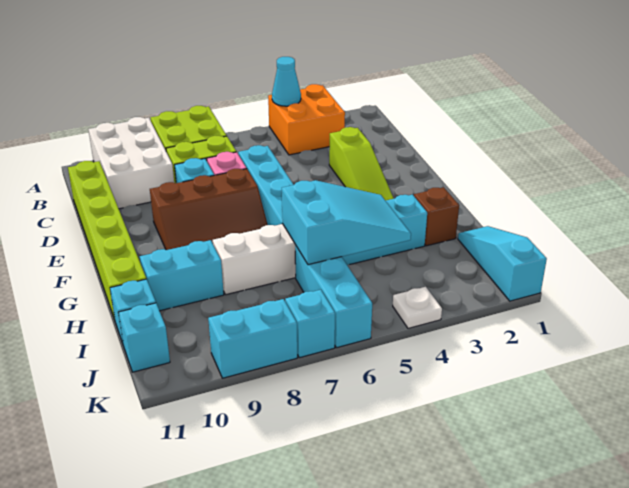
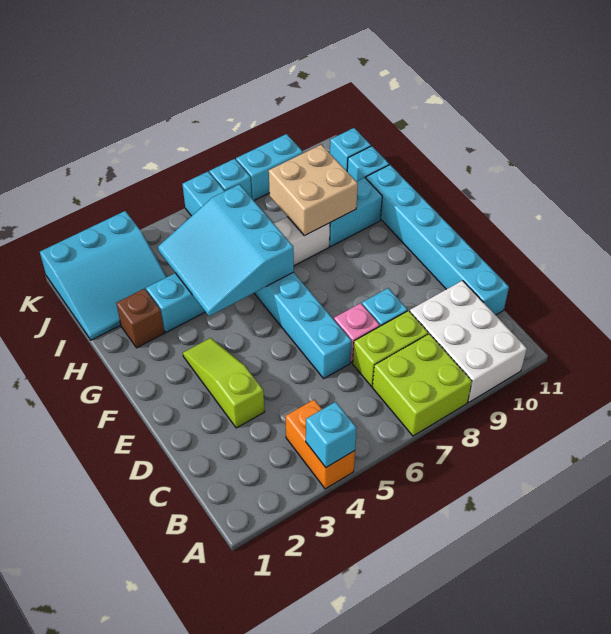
orange brick A3:B4 level 1 -> orange brick A4:B4 level 1
cyan cone A4 level 2 -> cyan brick A4 level 2
lime brick C11:H11 level 1 -> cyan brick C11:H11 level 1
brown slope E7:F9 level 1 top E -> none
cyan slope H4:I6 level 2 top 6 -> cyan slope G4:I6 level 2 top 6
none -> tan brick H8:I9 level 2
cyan slope I1:K1 level 1 top K -> cyan slope I1:K3 level 1 top K
white plate K4 level 1 -> none

